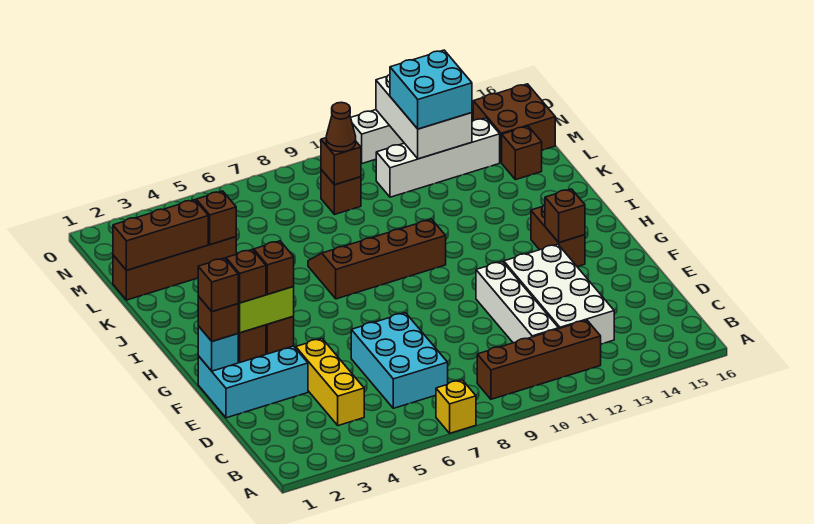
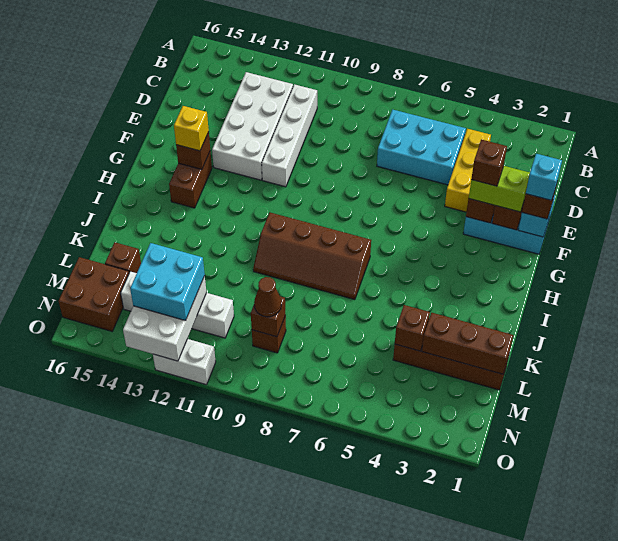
yellow brick A7 level 1 -> yellow brick G14 level 3
brown brick B9:B12 level 1 -> none
cyan brick C6:E7 level 1 -> cyan brick C5:D7 level 1
brown brick F1 level 4 -> cyan brick F1 level 4
brown brick F2 level 4 -> none

